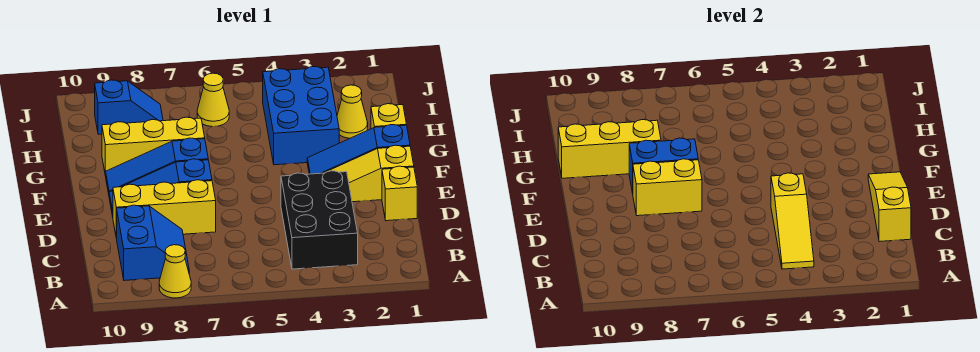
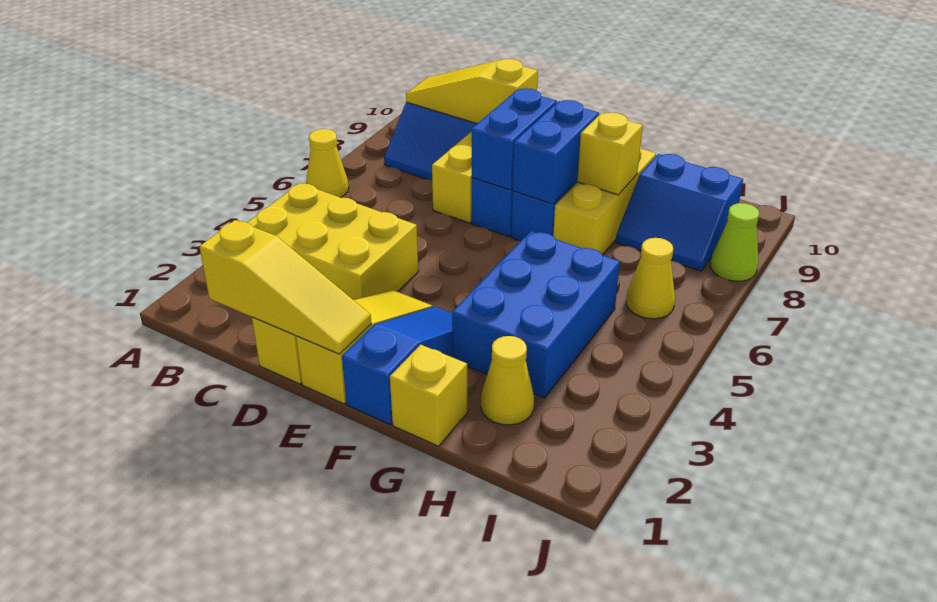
yellow cone A8 level 1 -> yellow cone A6 level 1
black brick B3:D4 level 1 -> yellow brick B3:D4 level 1
yellow slope B4:D4 level 2 top D -> yellow slope B9:D9 level 2 top D
yellow brick E7:E8 level 2 -> blue brick E7:E8 level 2
blue brick G3:I4 level 1 -> blue brick G3:H5 level 1
yellow brick G8:G10 level 2 -> yellow brick G8 level 2
blue slope I8:I9 level 1 top 9 -> blue slope H8:I9 level 1 top 9
none -> lime cone J8 level 1

